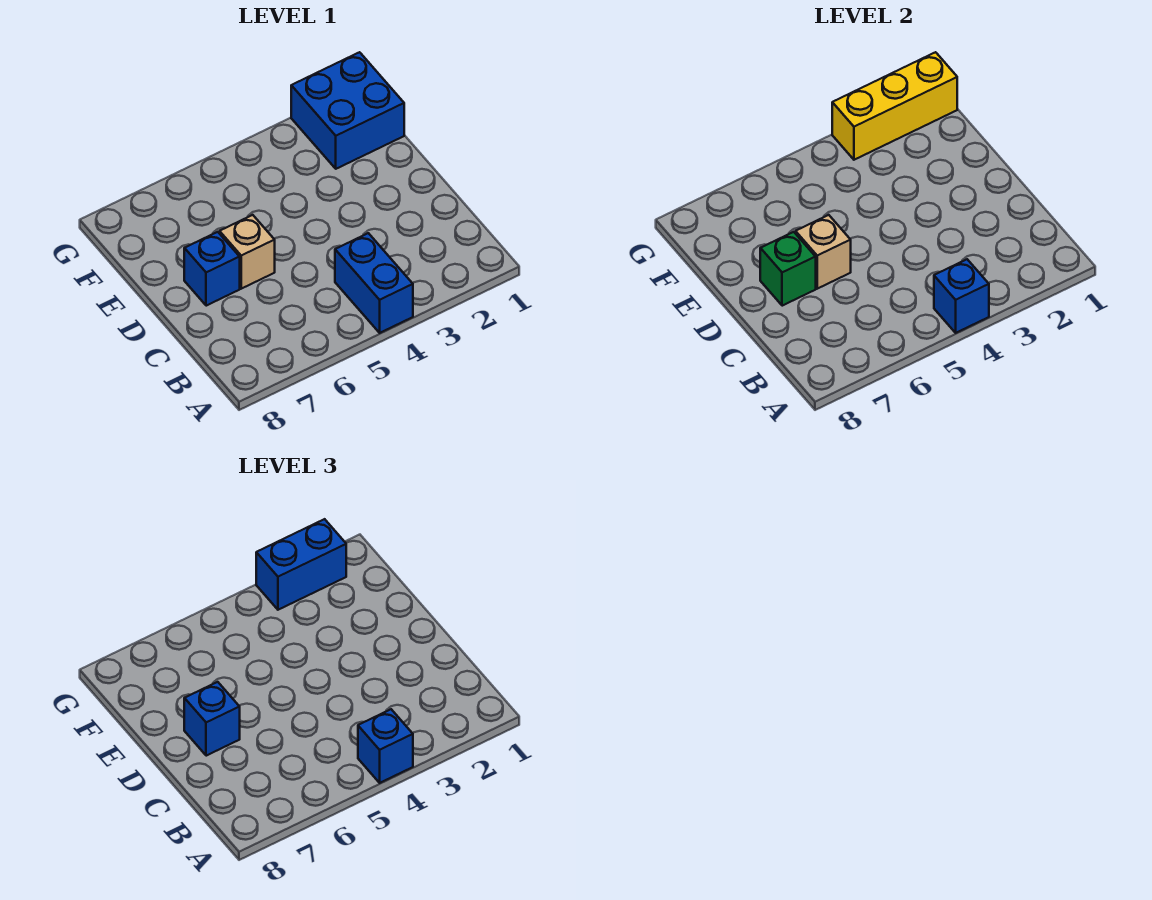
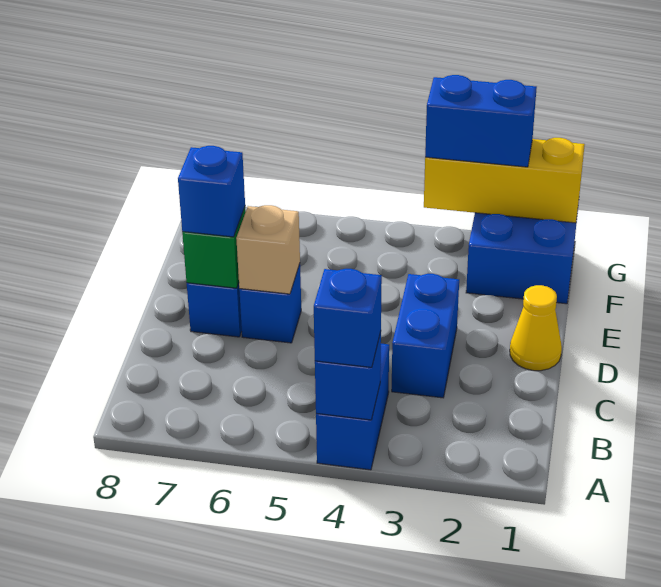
none -> blue brick C3:D3 level 1
none -> yellow cone D1 level 1
tan brick D6 level 1 -> blue brick D6 level 1

